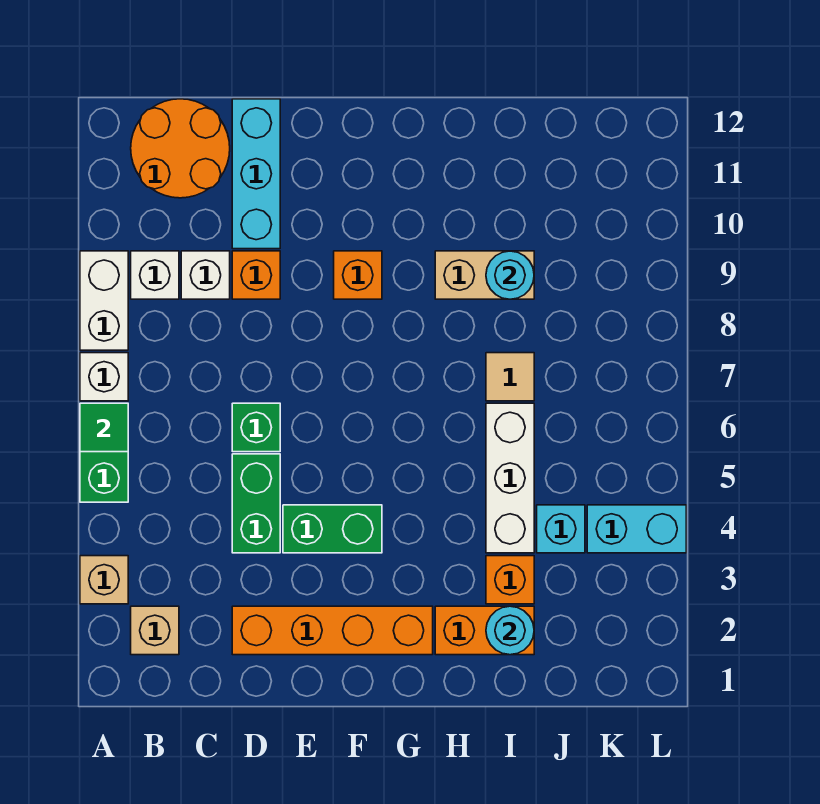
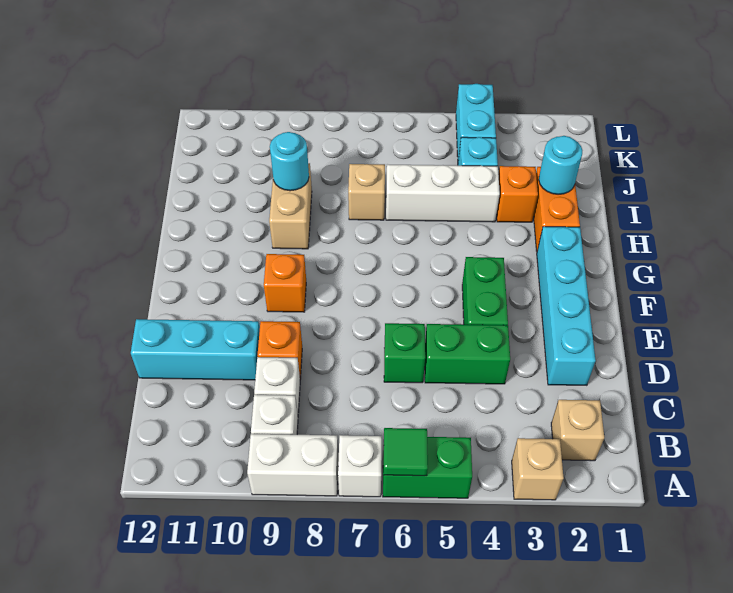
orange round brick B11:C12 level 1 -> none
orange brick D2:G2 level 1 -> cyan brick D2:G2 level 1
tan tile I7 level 1 -> tan brick I7 level 1

